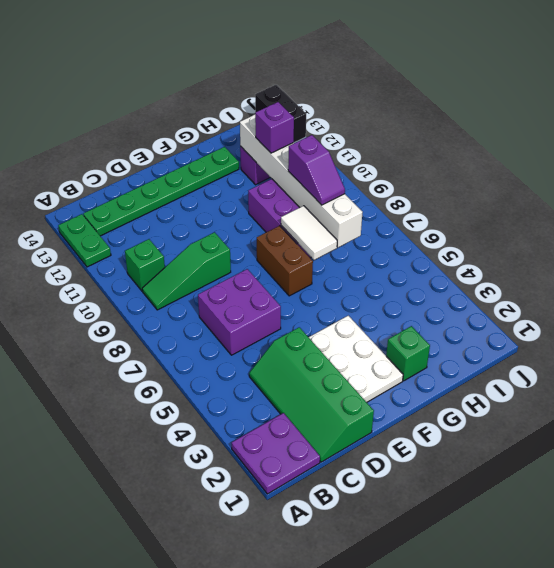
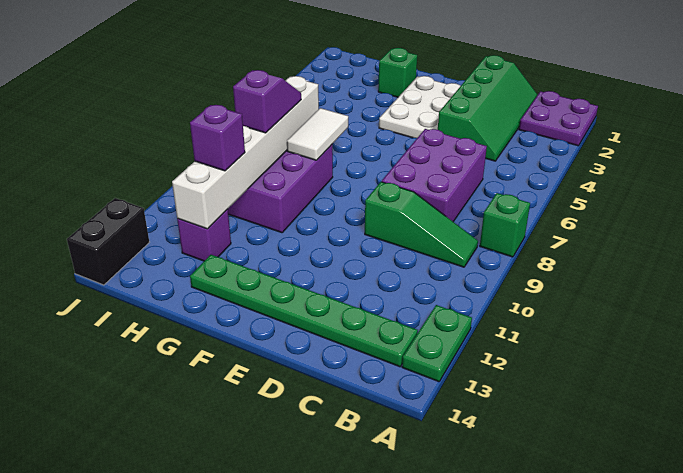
green brick B10 level 1 -> green brick A8 level 1
purple brick C6:D7 level 1 -> purple brick C6:D8 level 1
brown brick F7:F8 level 1 -> none

